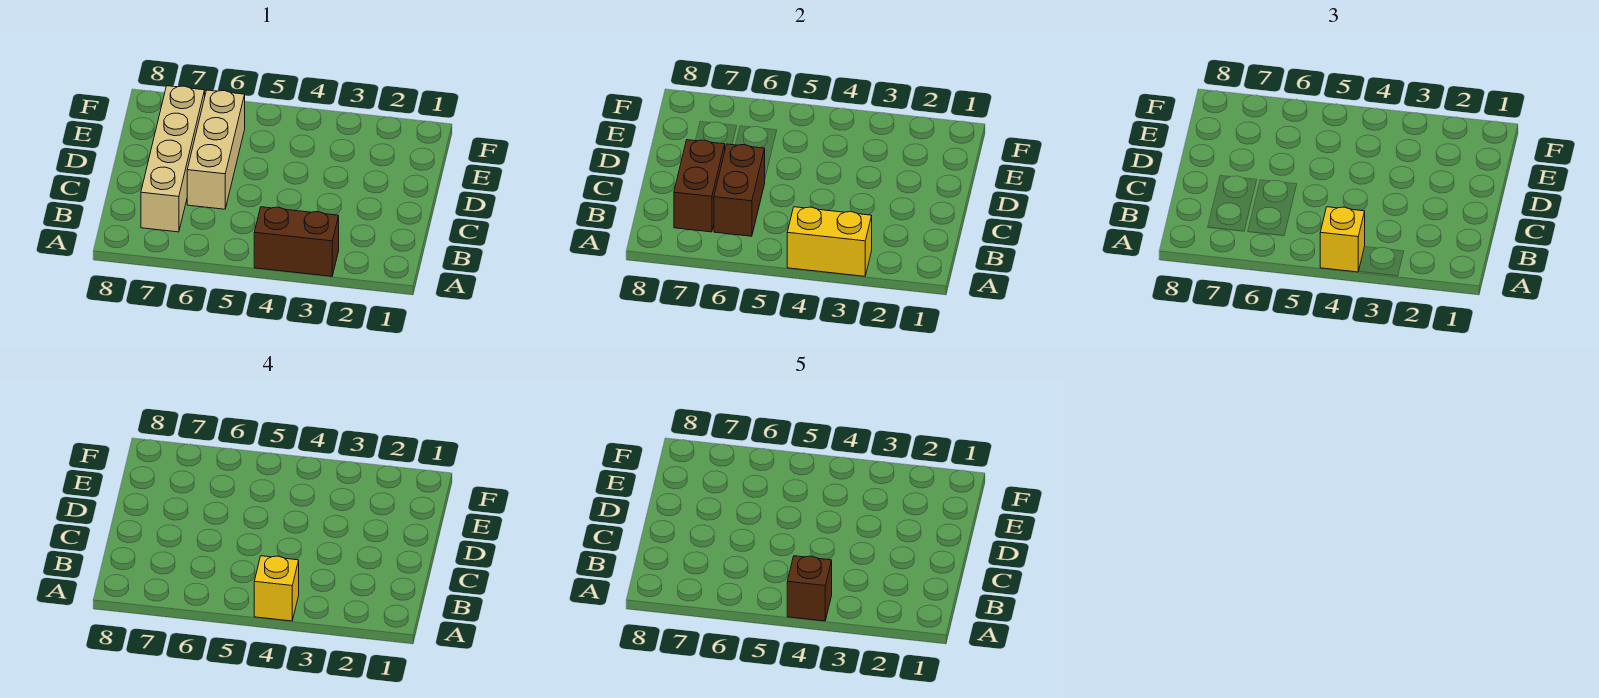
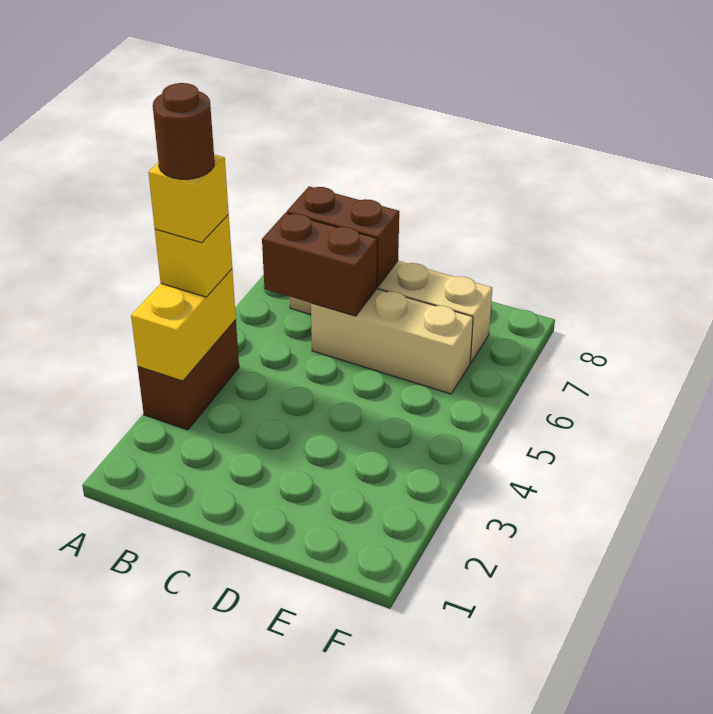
brown brick A4 level 5 -> brown round brick A4 level 5

